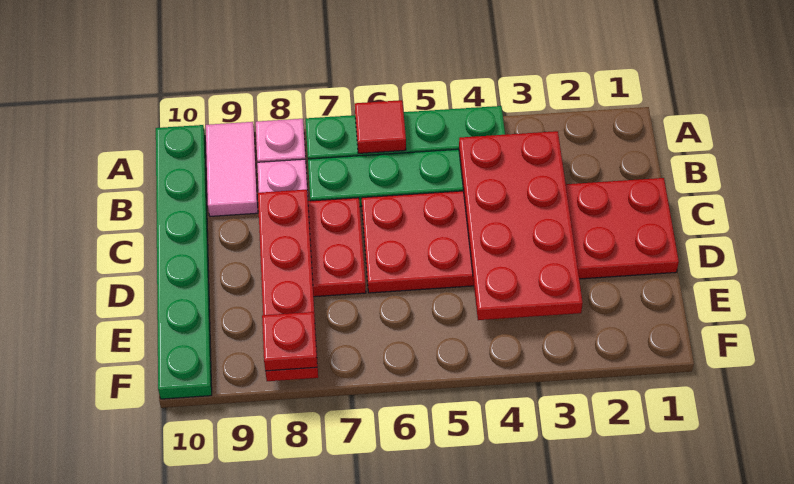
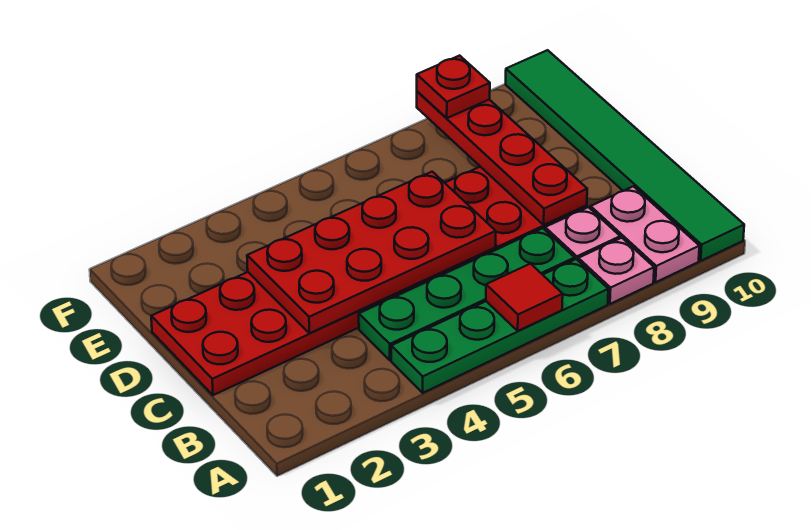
pink tile A9:B9 level 1 -> pink plate A9:B9 level 1
green plate A10:F10 level 1 -> green tile A10:F10 level 1
red plate B3:E4 level 2 -> red plate C3:D6 level 2

